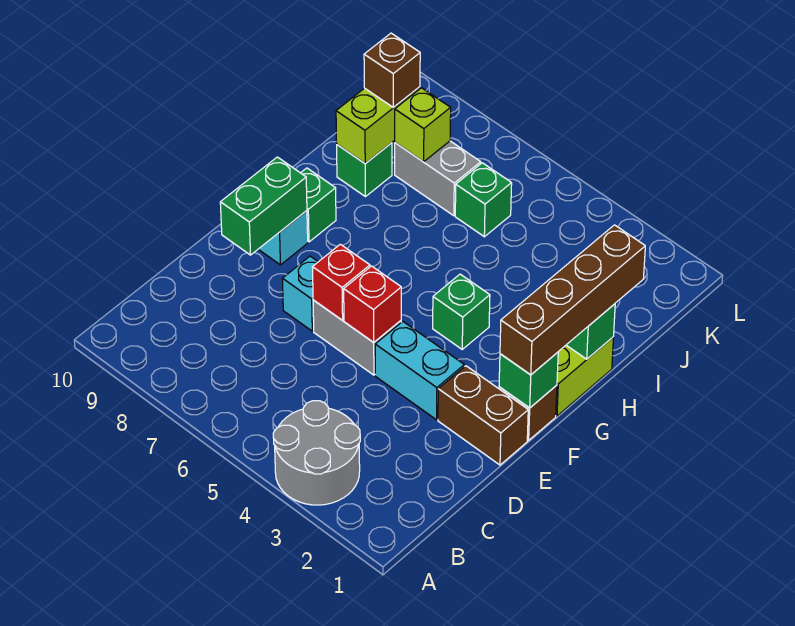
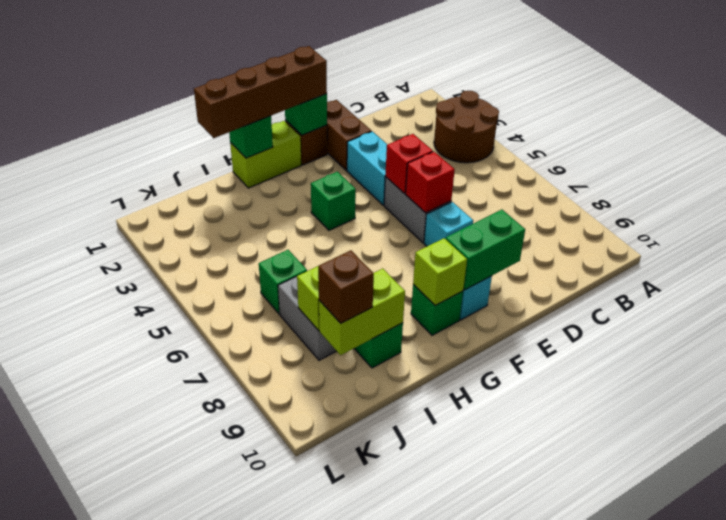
grey round brick A3:B4 level 1 -> brown round brick A3:B4 level 1
none -> lime brick G9 level 2

